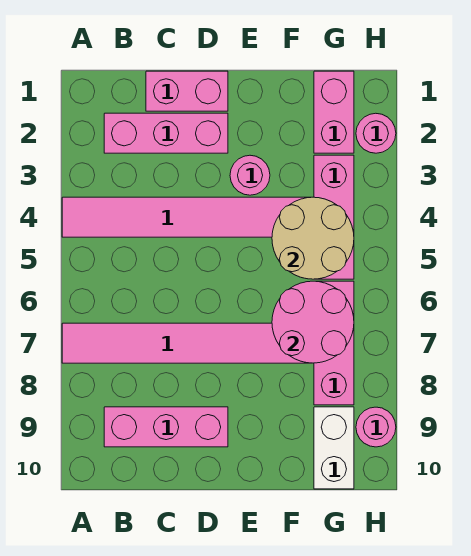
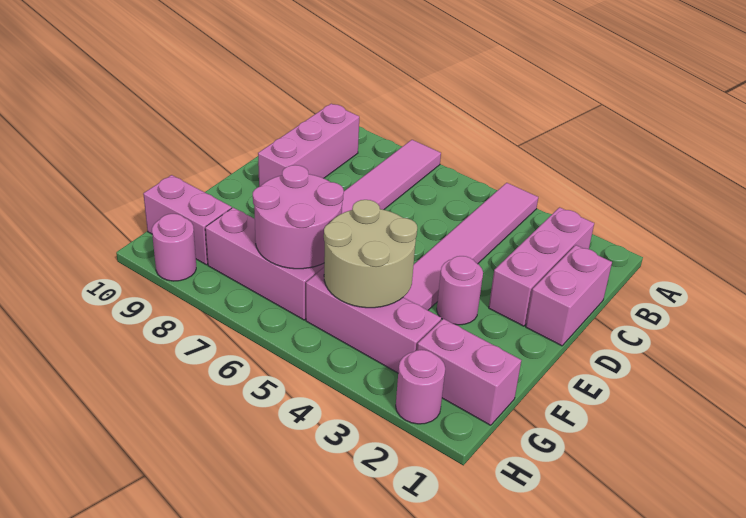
white brick G9:G10 level 1 -> pink brick G9:G10 level 1

